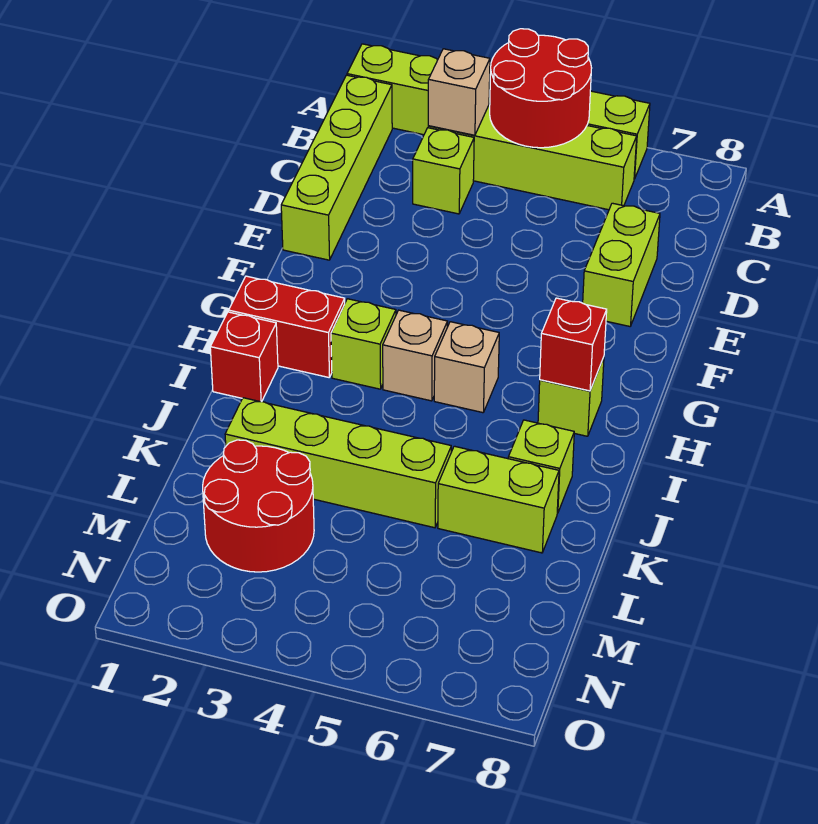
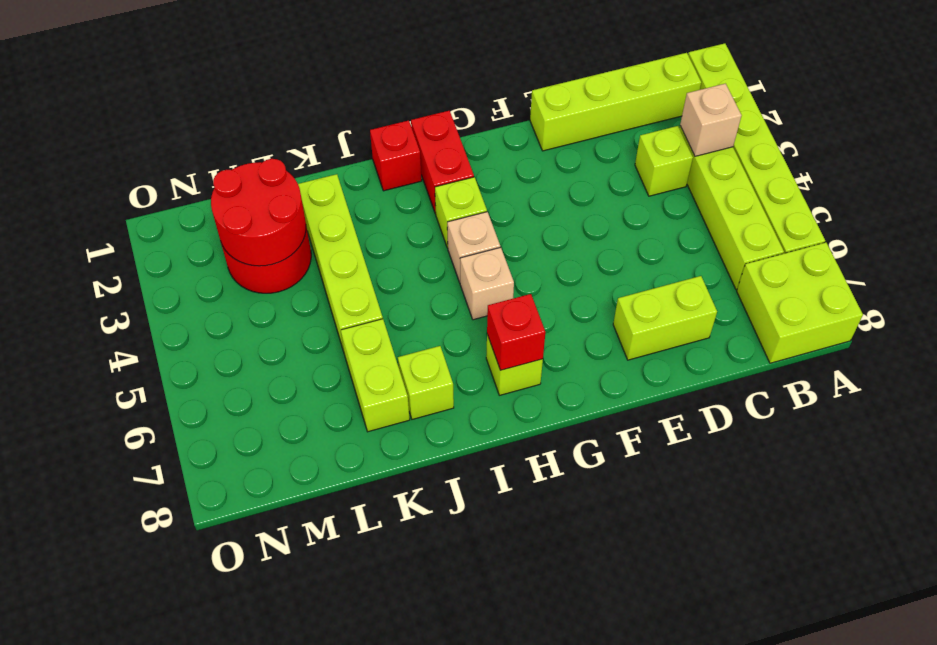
red round brick A4:B5 level 2 -> red round brick L2:M3 level 2
none -> lime brick A7:B8 level 1

